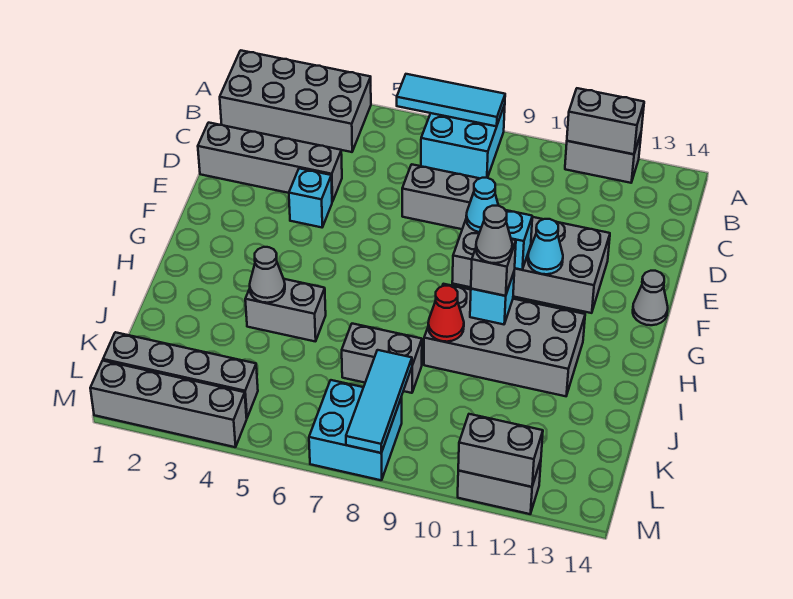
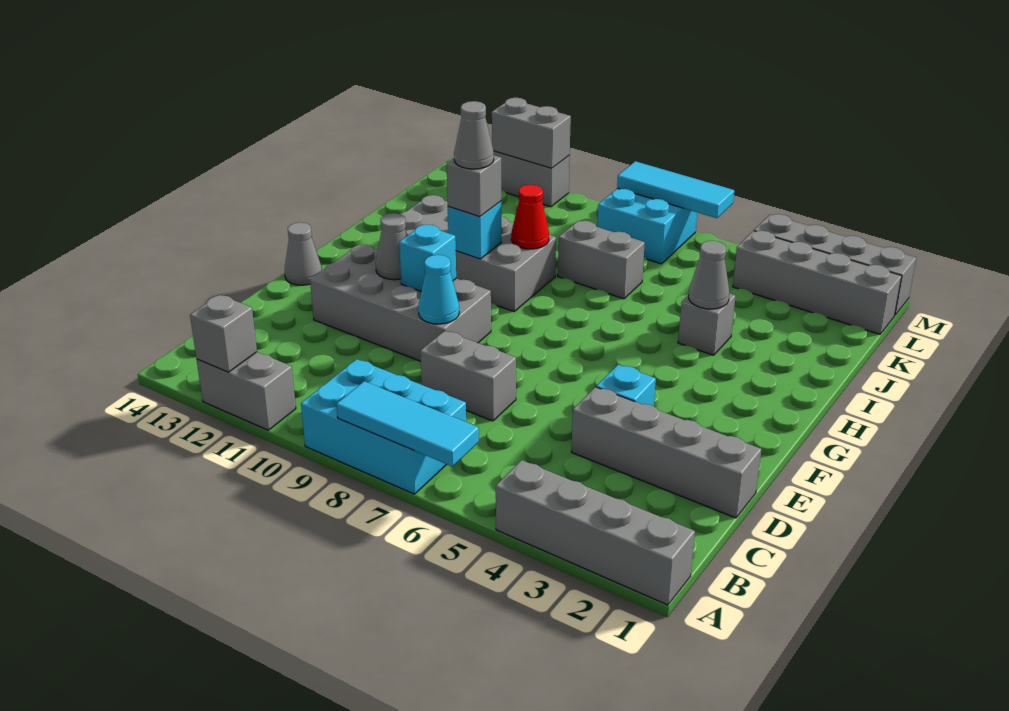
grey brick A1:B4 level 1 -> grey brick A1:A4 level 1
cyan brick A7:B8 level 1 -> cyan brick A7:B9 level 1
grey brick A11:A12 level 2 -> grey brick A12 level 2
cyan cone F11 level 2 -> grey cone F11 level 2
grey brick I4:I5 level 1 -> grey brick I4 level 1
cyan tile K8:M8 level 2 -> cyan tile M6:M8 level 2

